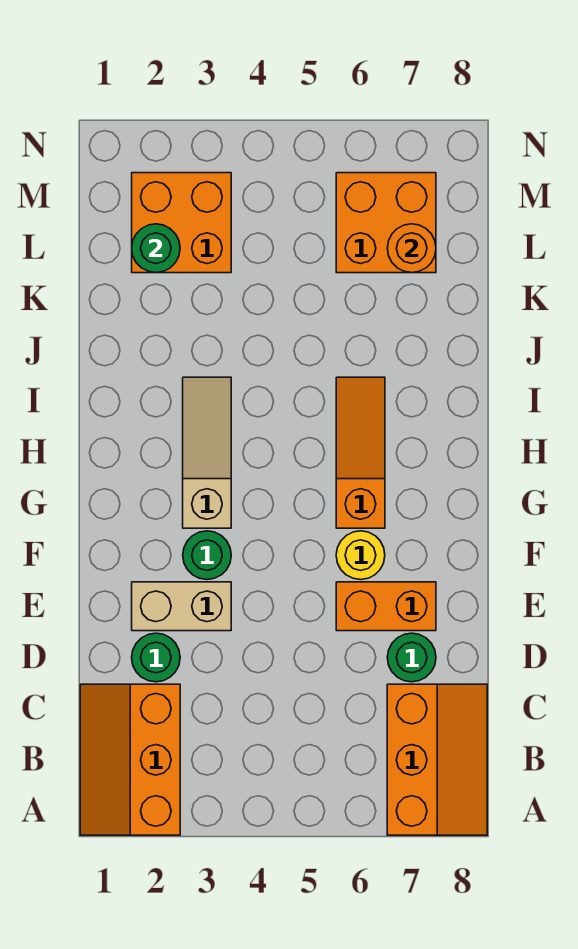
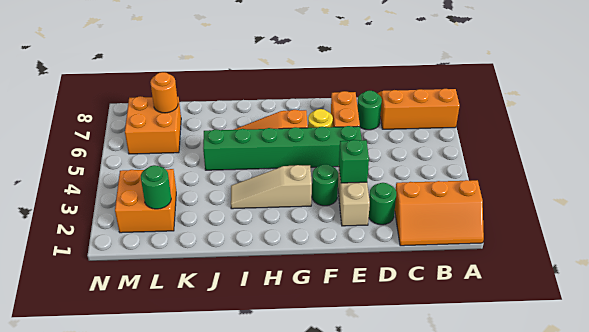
none -> green brick E3 level 2
none -> green brick E5:J5 level 1

